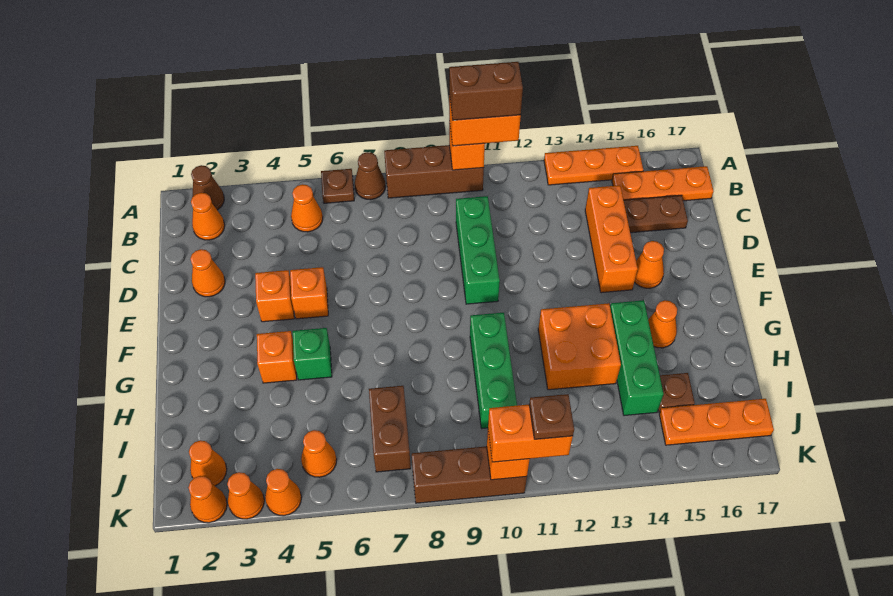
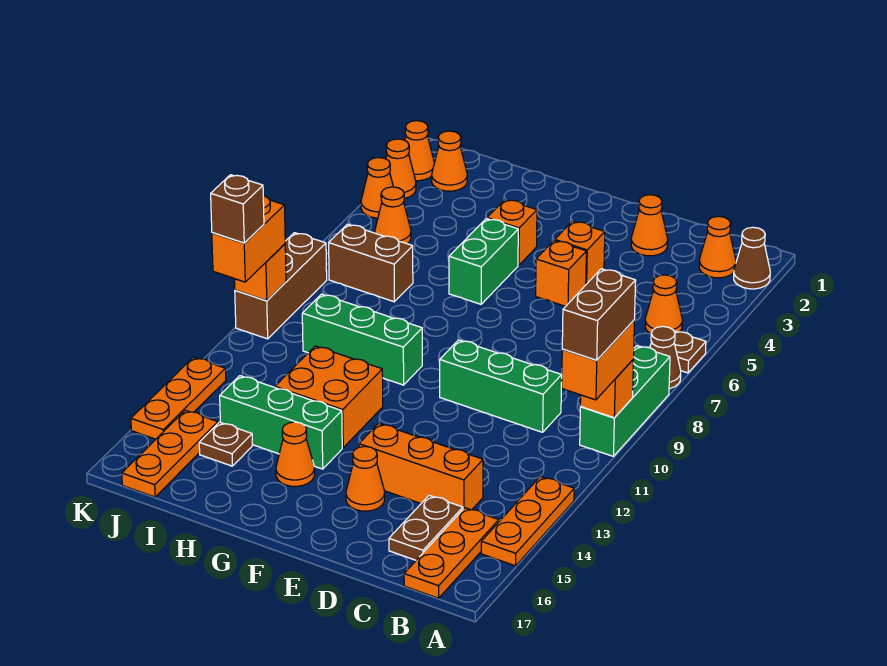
brown brick A8:A10 level 1 -> green brick A8:A10 level 1
green brick G5 level 1 -> green brick G5:G6 level 1
brown plate K11 level 4 -> brown brick K11 level 4
none -> orange plate K13:K15 level 1

